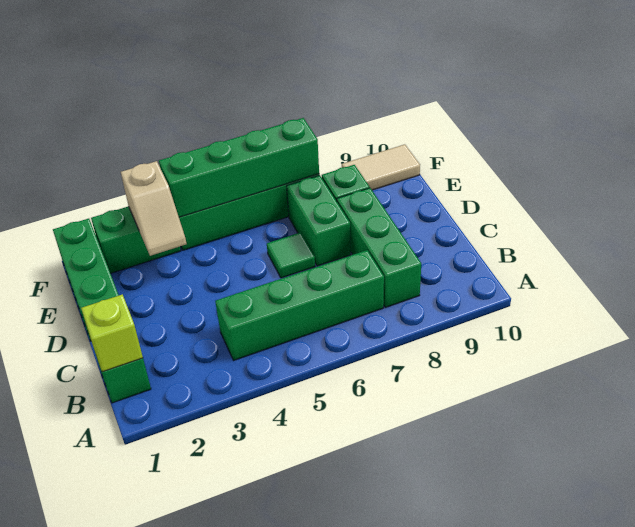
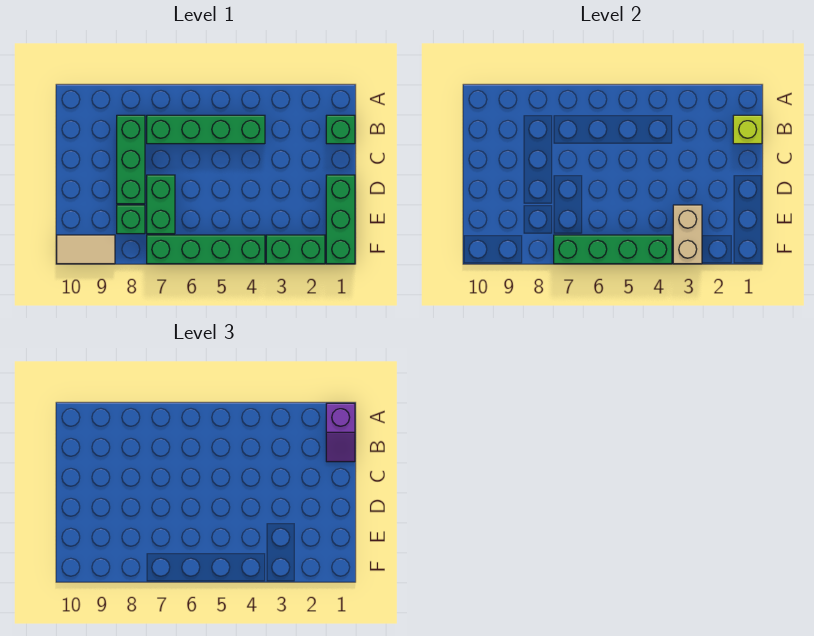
none -> purple slope A1:B1 level 3 top A
green tile D6 level 1 -> none
tan slope E3:F3 level 2 top F -> tan brick E3:F3 level 2

